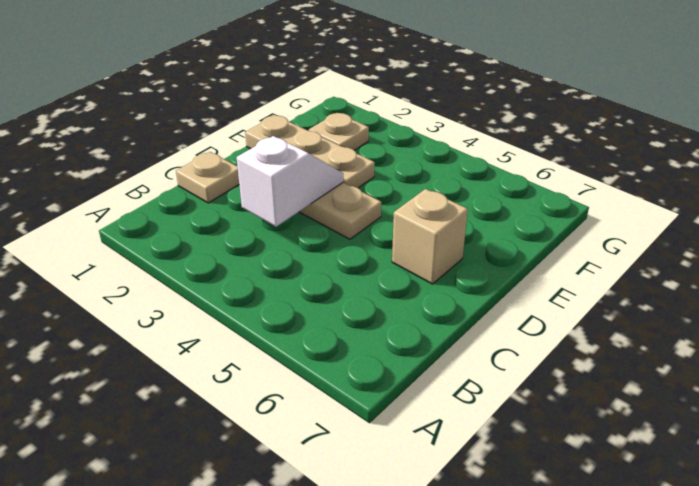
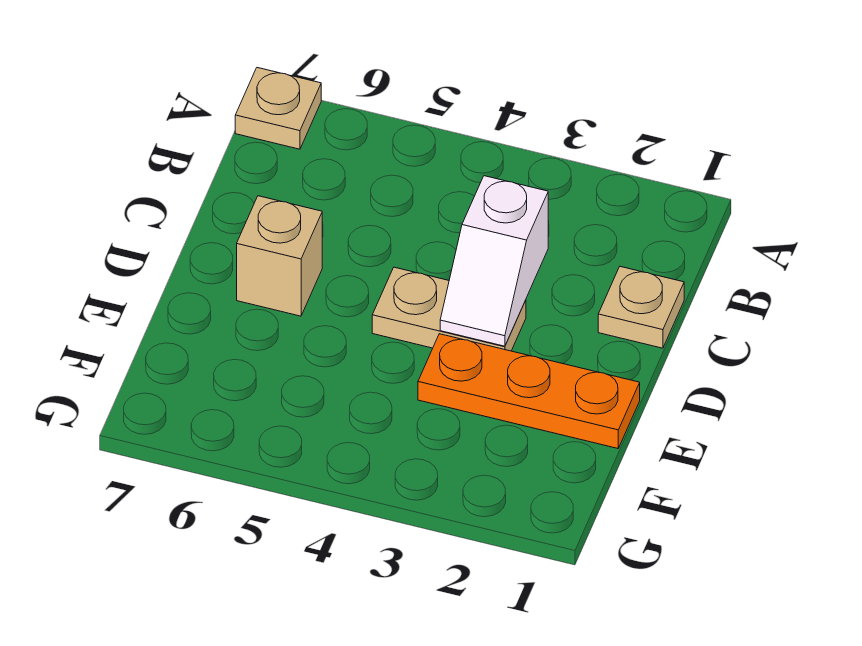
tan plate E1:E3 level 1 -> orange plate E1:E3 level 1
tan plate F2 level 1 -> tan plate A7 level 1

